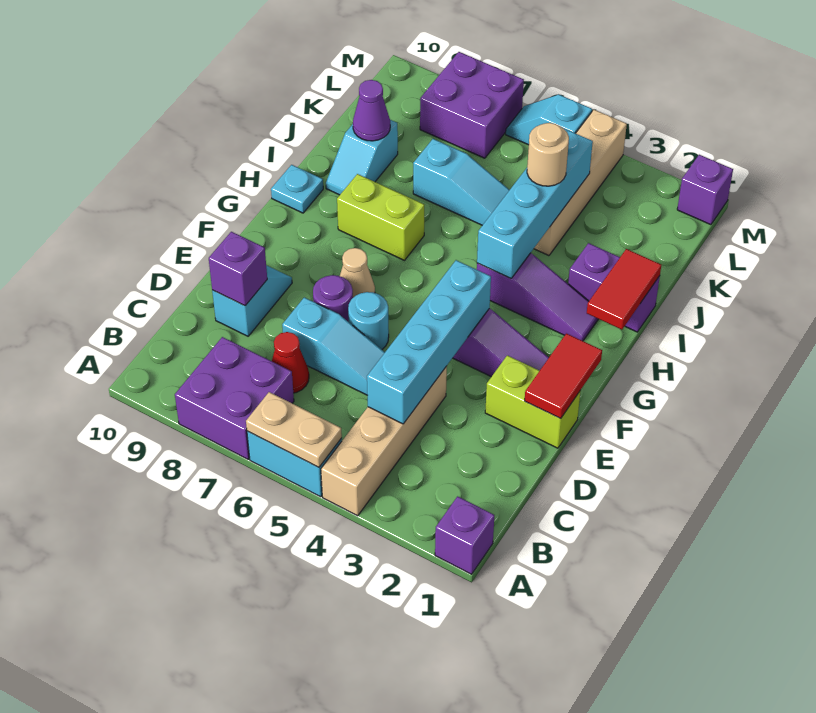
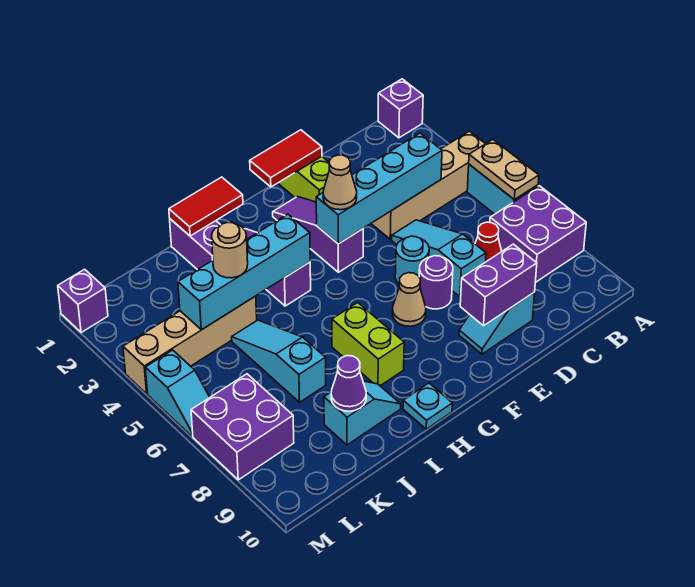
purple brick D9 level 2 -> purple brick D9:E9 level 2
none -> tan cone F4 level 3

